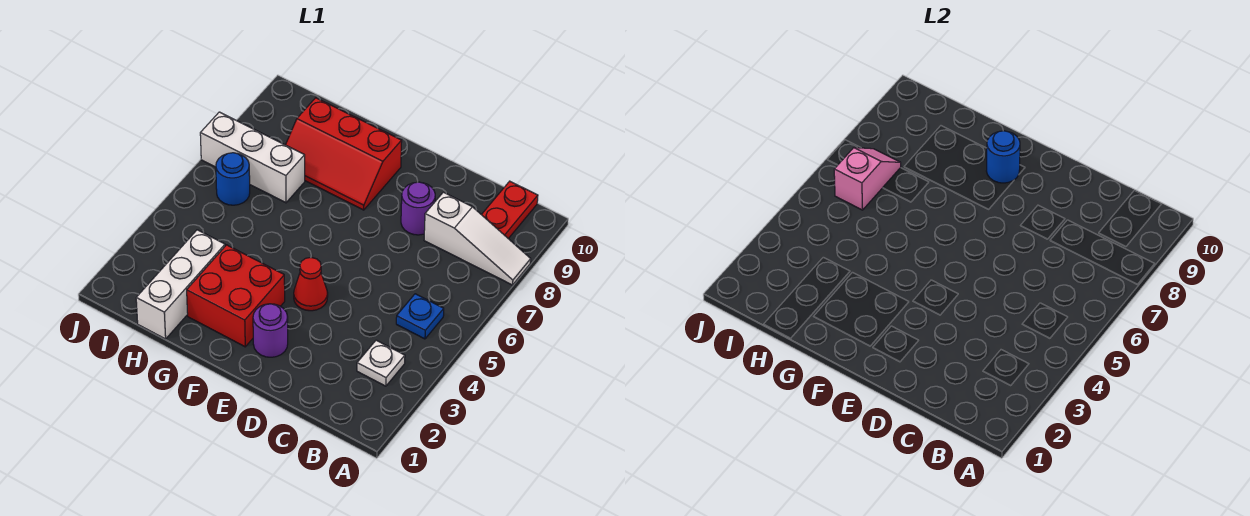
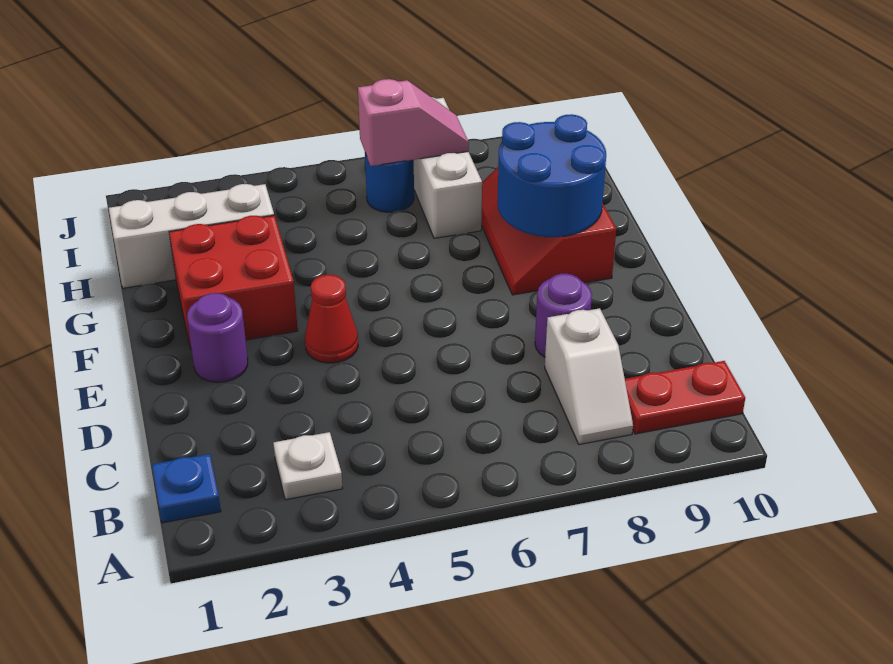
white slope A8:C8 level 1 top C -> white slope B8:C8 level 1 top C
blue plate B5 level 1 -> blue plate B1 level 1
blue round brick F9 level 2 -> blue round brick F8:G9 level 2

